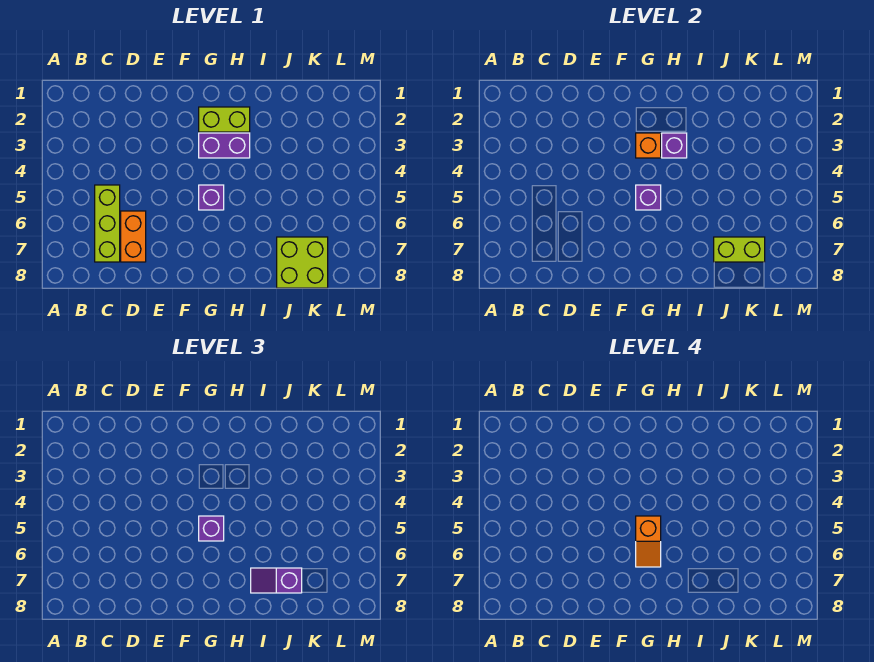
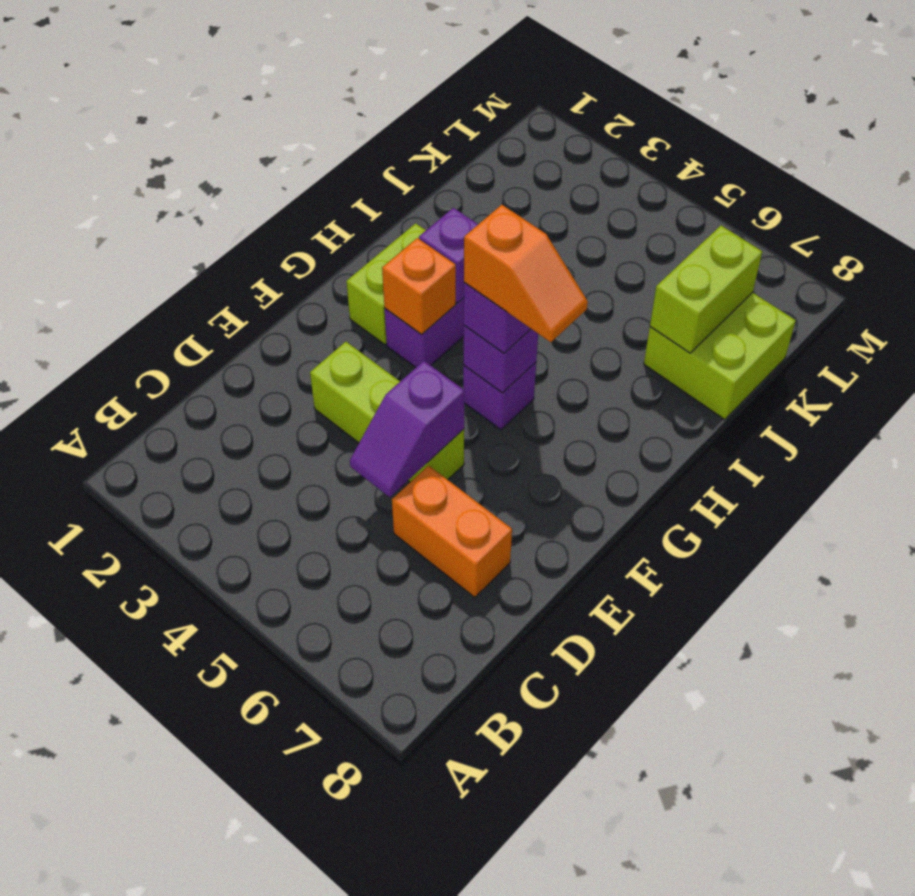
lime brick C5:C7 level 1 -> lime brick E3:E5 level 1
purple slope I7:J7 level 3 top J -> purple slope D5:E5 level 2 top E

